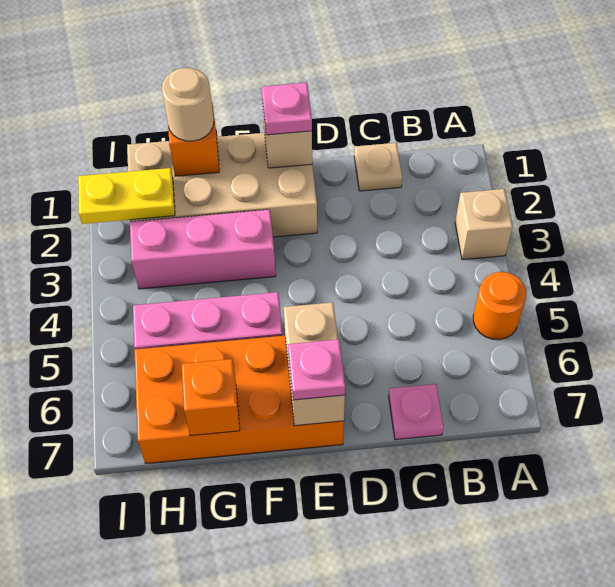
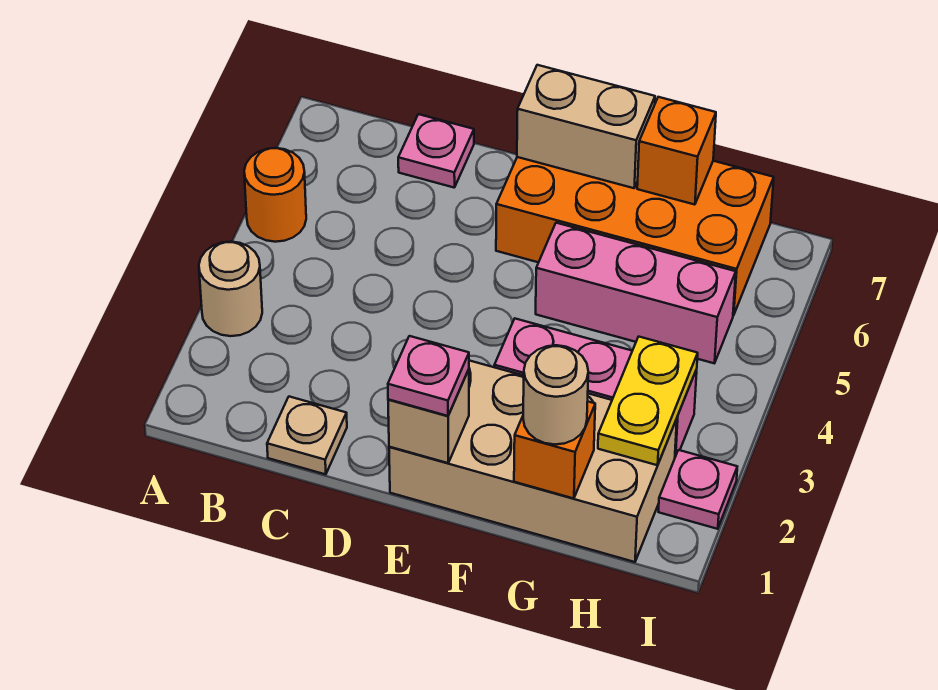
tan brick A3 level 1 -> tan round brick A3 level 1
tan brick E6:E7 level 2 -> tan brick E7:F7 level 2
pink plate E7 level 3 -> pink plate I2 level 1
yellow plate H2:I2 level 2 -> yellow plate H2:H3 level 2

